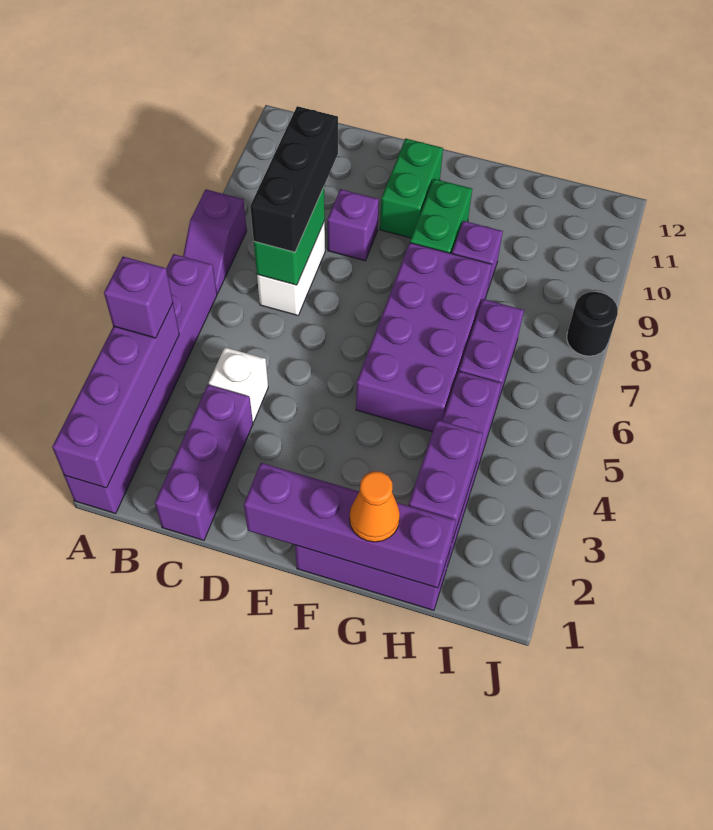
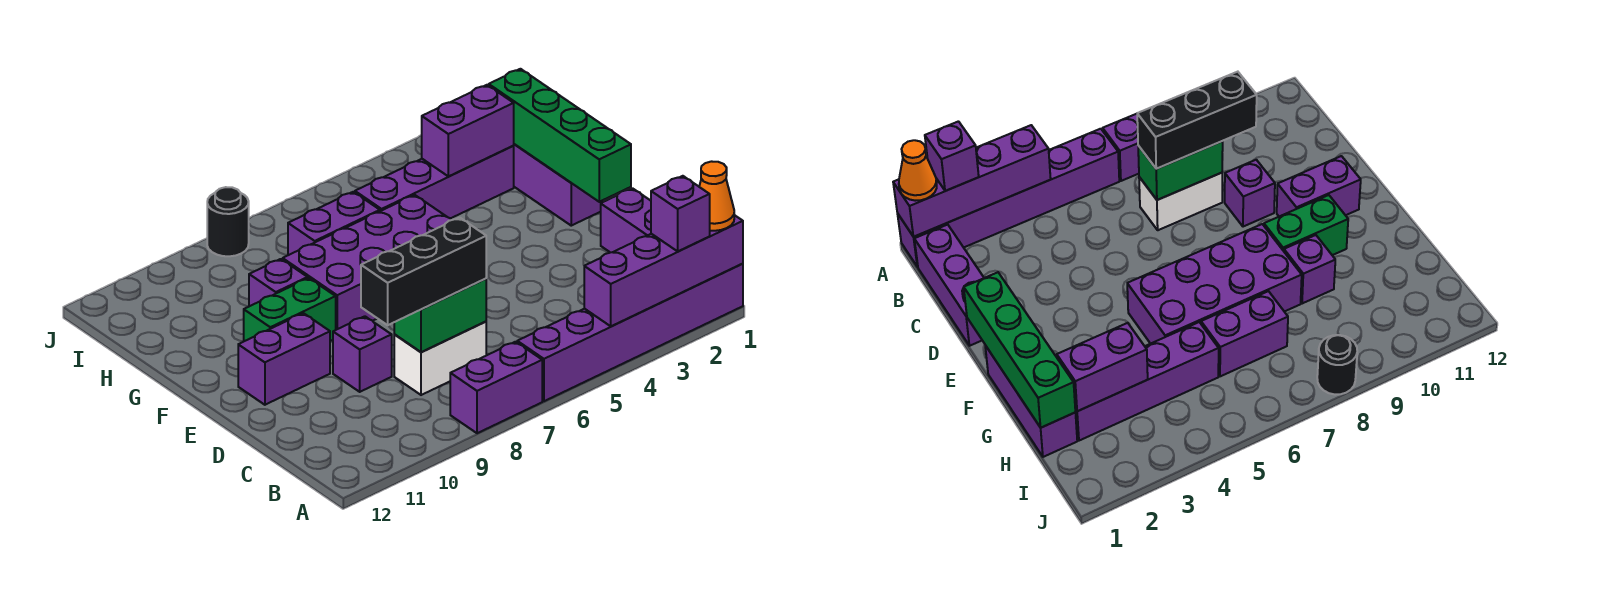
purple brick A4 level 3 -> purple brick A2 level 3
purple slope A7:A8 level 1 top 8 -> purple brick A7:A8 level 1
purple brick C1:C3 level 1 -> purple brick B1:D1 level 1
white brick C4 level 1 -> none
purple brick E1:H1 level 2 -> green brick E1:H1 level 2
green brick E10:E11 level 1 -> purple brick E10:E11 level 1
orange cone G1 level 3 -> orange cone A1 level 3

